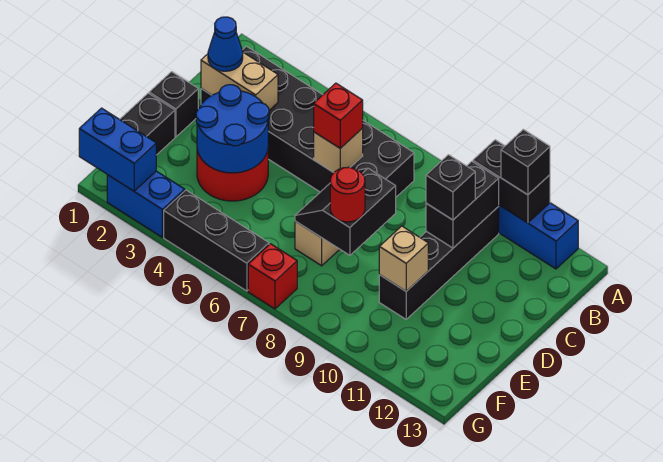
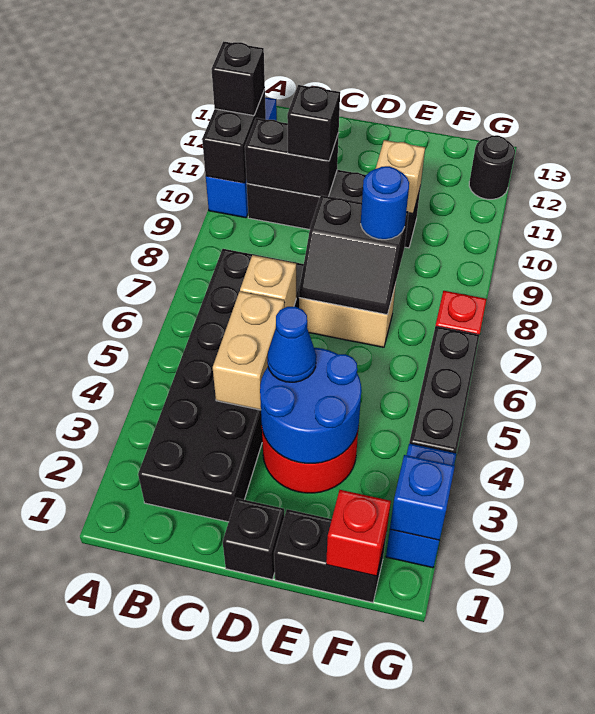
tan brick C2:C3 level 2 -> tan brick C4:C5 level 2
blue cone C2 level 3 -> blue cone D4 level 3
red brick C6 level 3 -> red brick F1 level 2
red round brick E8 level 3 -> blue round brick E8 level 3
blue brick G1:G2 level 2 -> blue brick G2 level 2
none -> black round brick G12 level 1

